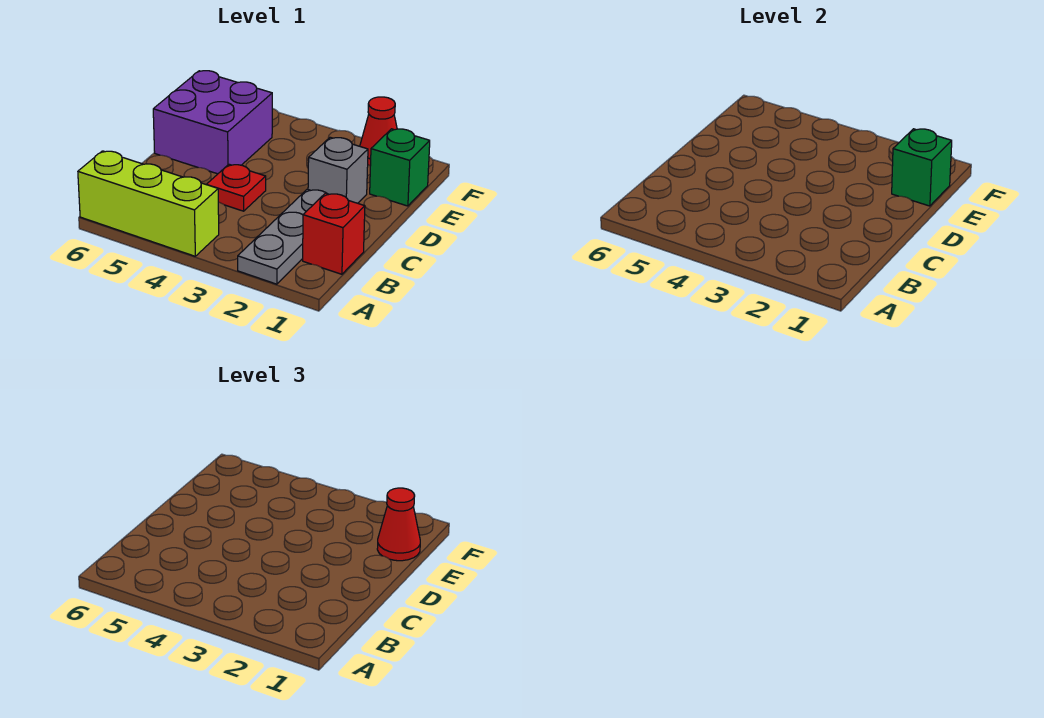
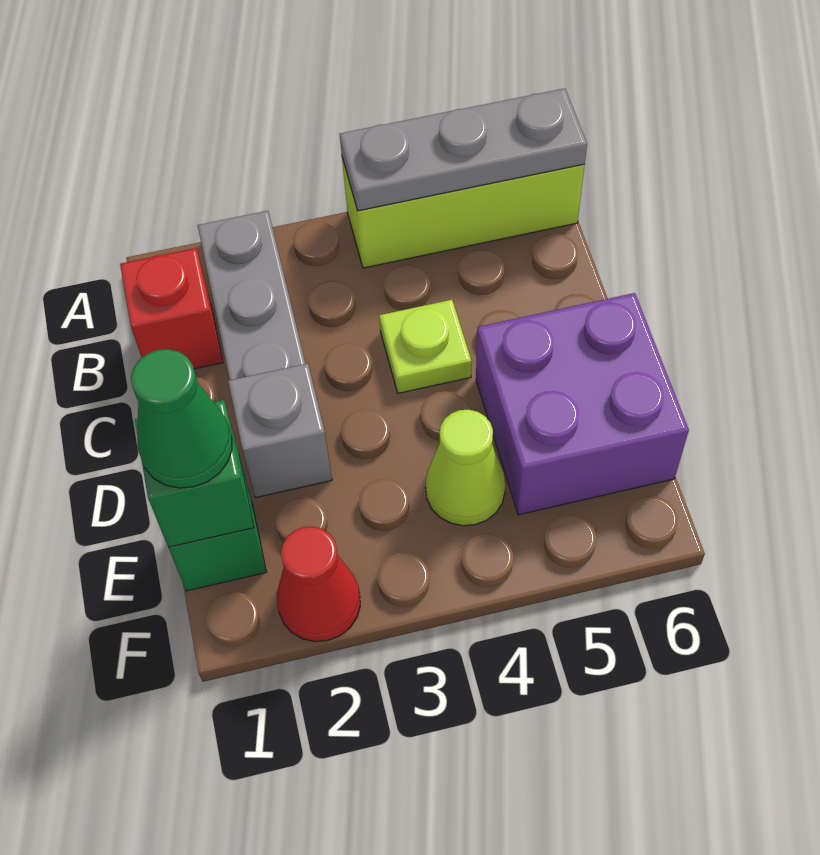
none -> grey plate A4:A6 level 2
red plate C4 level 1 -> lime plate C4 level 1
red cone E1 level 3 -> green cone E1 level 3
none -> lime cone E4 level 1

